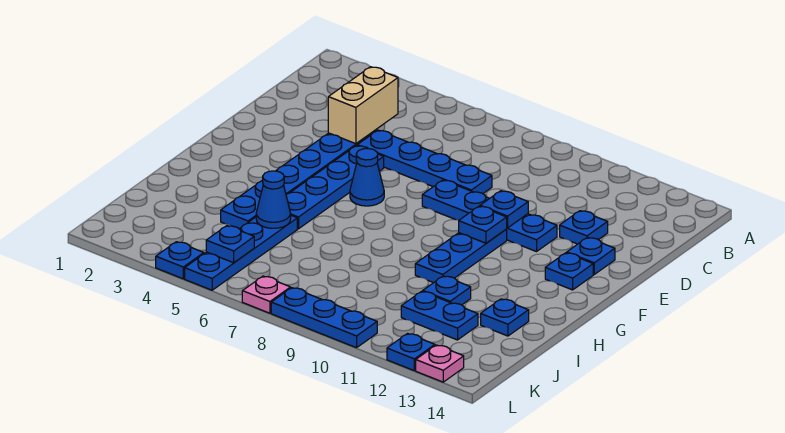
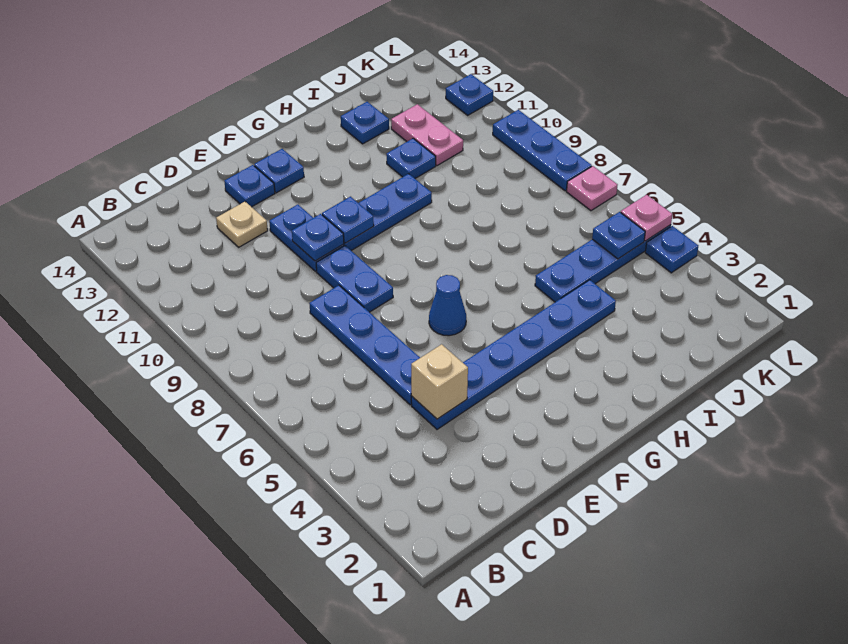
tan brick C4:D4 level 2 -> tan brick D4 level 2
blue plate D12 level 1 -> tan plate D12 level 1
blue plate E5:H5 level 1 -> none
blue cone I5 level 2 -> none
blue plate J11:J12 level 1 -> pink plate J11:J12 level 1
pink plate L13 level 1 -> pink plate L5 level 2

